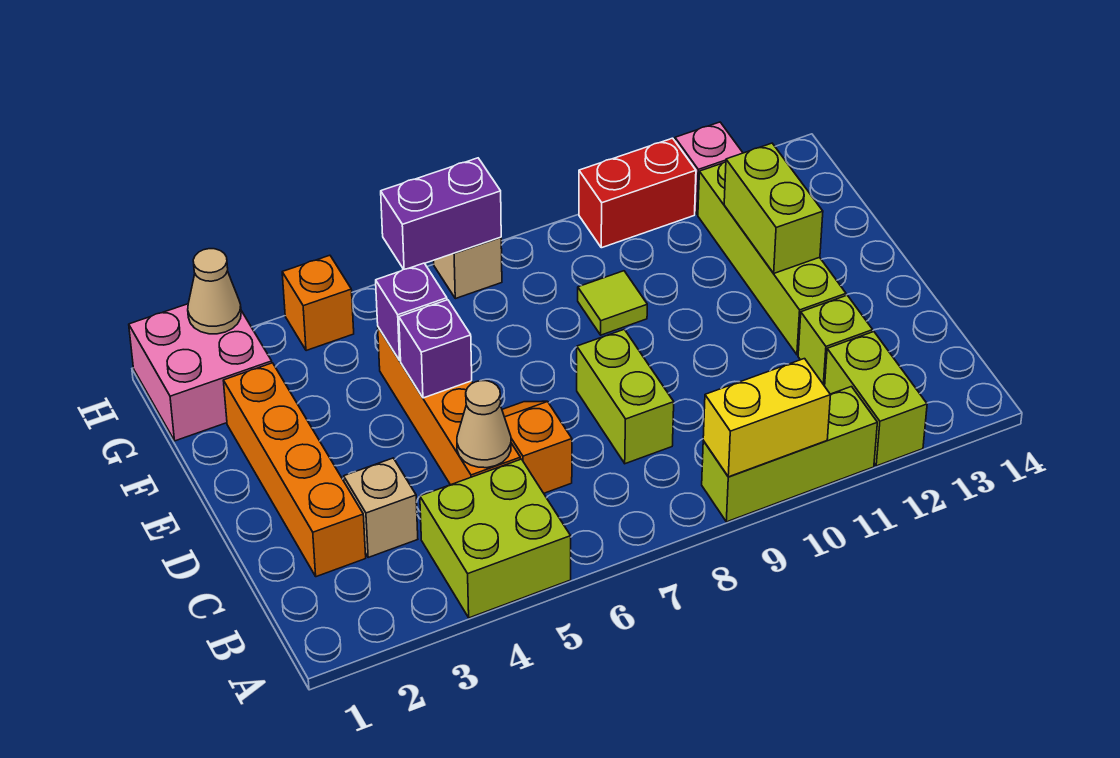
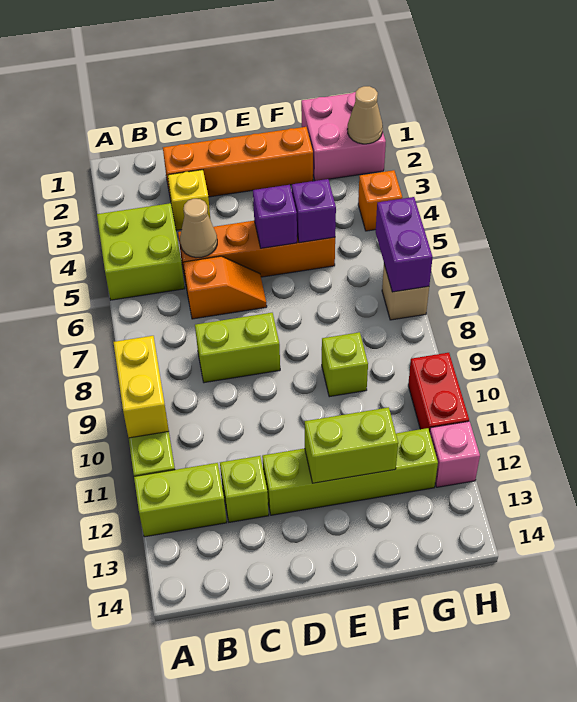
tan brick C3 level 1 -> yellow brick C3 level 1
lime tile F9 level 1 -> lime brick F9 level 1

